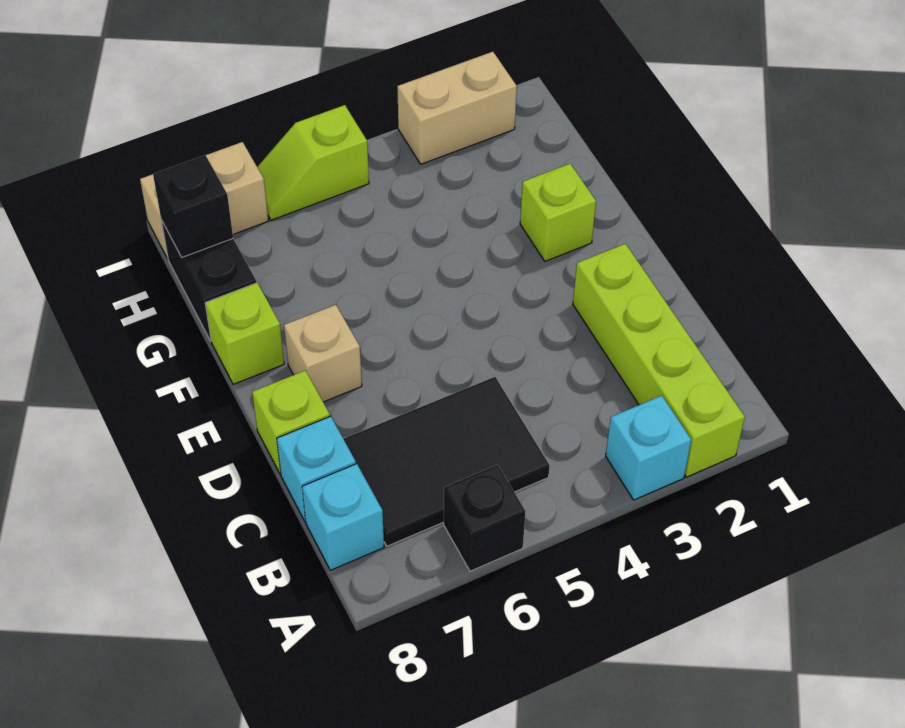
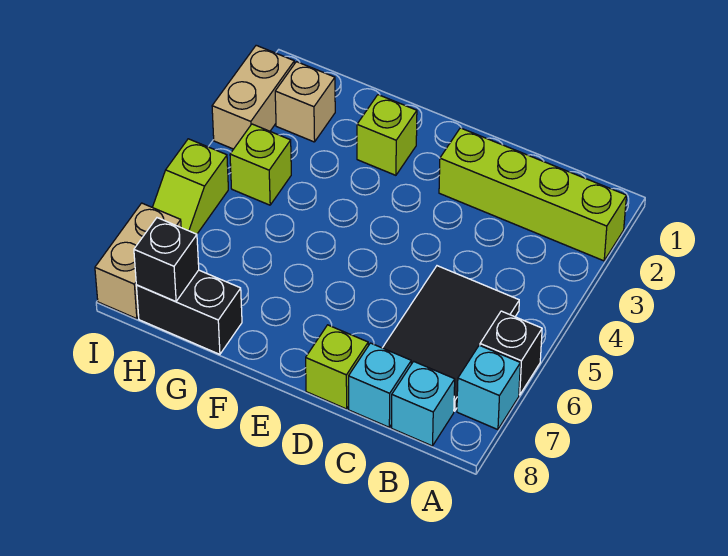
cyan brick A3 level 1 -> cyan brick A7 level 1
tan brick E7 level 1 -> tan brick H2 level 1
lime brick F8 level 1 -> lime brick H4 level 1

